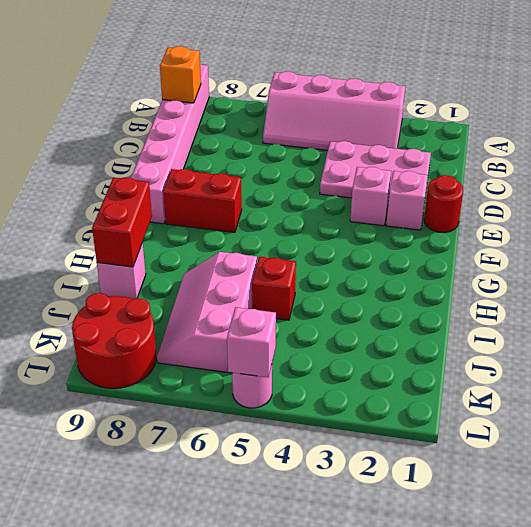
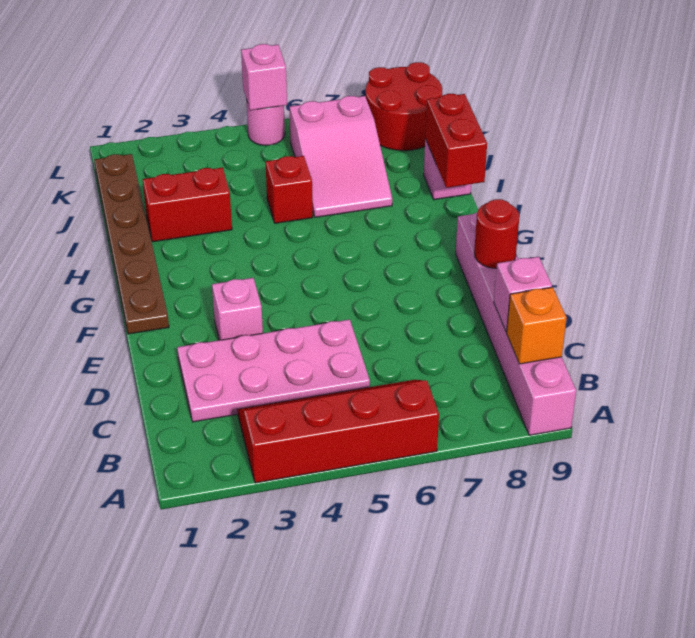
pink slope A3:B6 level 1 top A -> red slope A3:B6 level 1 top A
pink plate C2:D4 level 1 -> pink plate C2:D5 level 1
red round brick E1 level 1 -> red round brick E9 level 2
pink brick E2 level 1 -> pink brick C9 level 2
none -> brown plate F1:K1 level 1
red brick F7:F8 level 1 -> red brick I2:I3 level 1
pink slope I6:K7 level 1 top 6 -> pink slope I6:K7 level 1 top K

